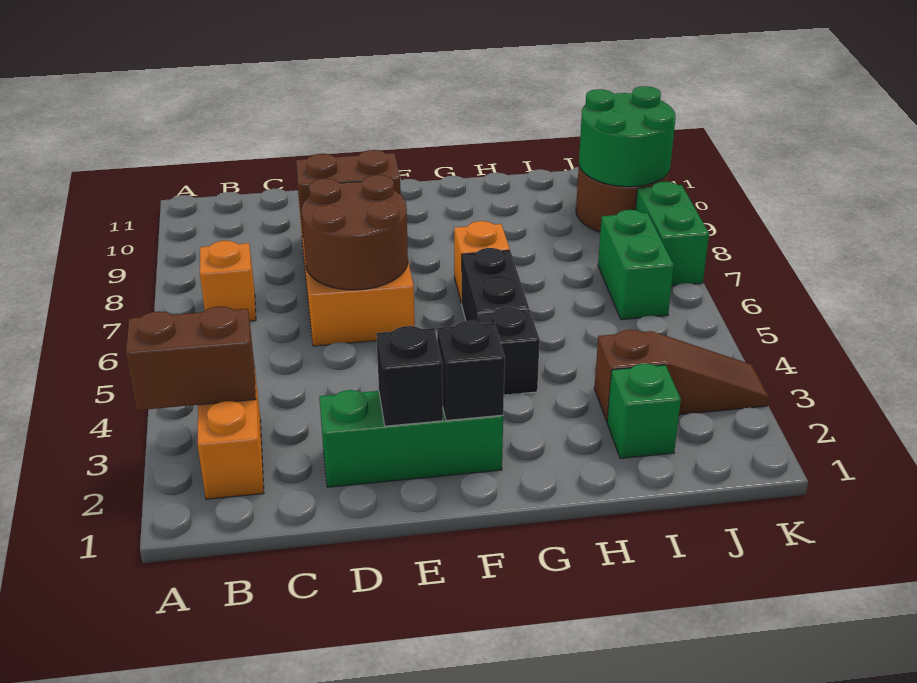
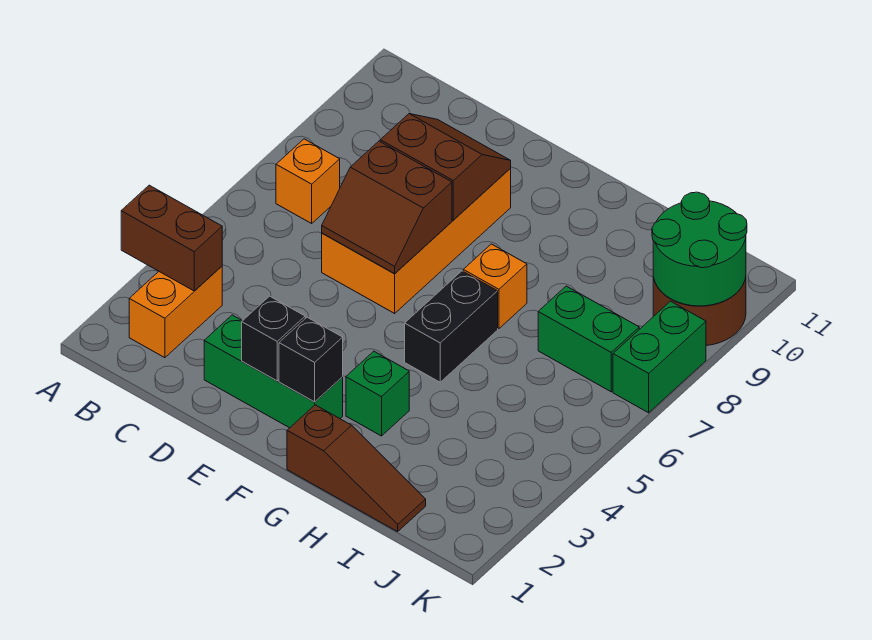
brown round brick D6:E7 level 2 -> brown slope D6:E7 level 2 top 7
black brick G4 level 1 -> none
green brick I2 level 1 -> green brick G3 level 1
brown slope I3:K3 level 1 top I -> brown slope G1:I1 level 1 top G
green brick J6:J7 level 1 -> green brick I7:J7 level 1

